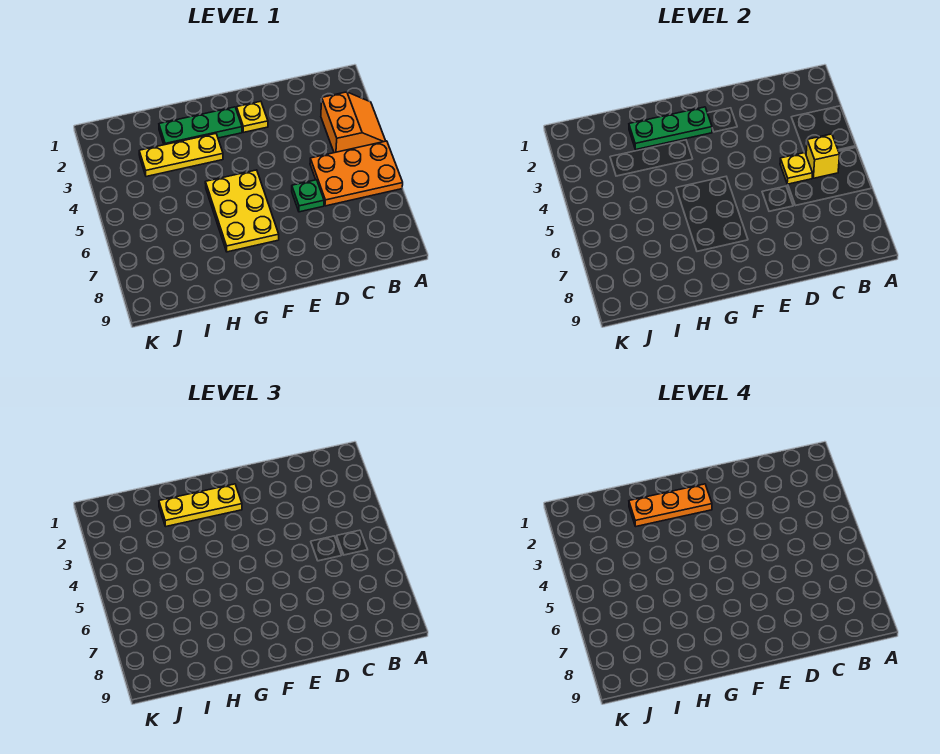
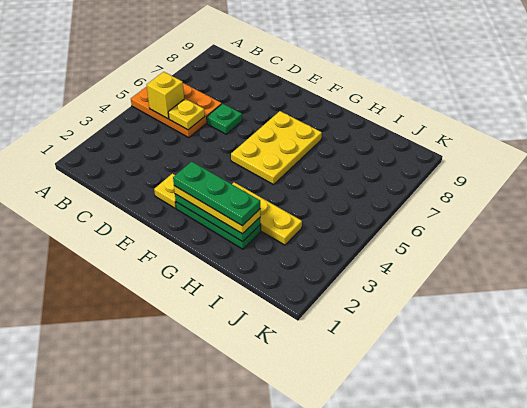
orange slope A3:B4 level 1 top B -> none
orange plate F2:H2 level 4 -> green plate F2:H2 level 4

